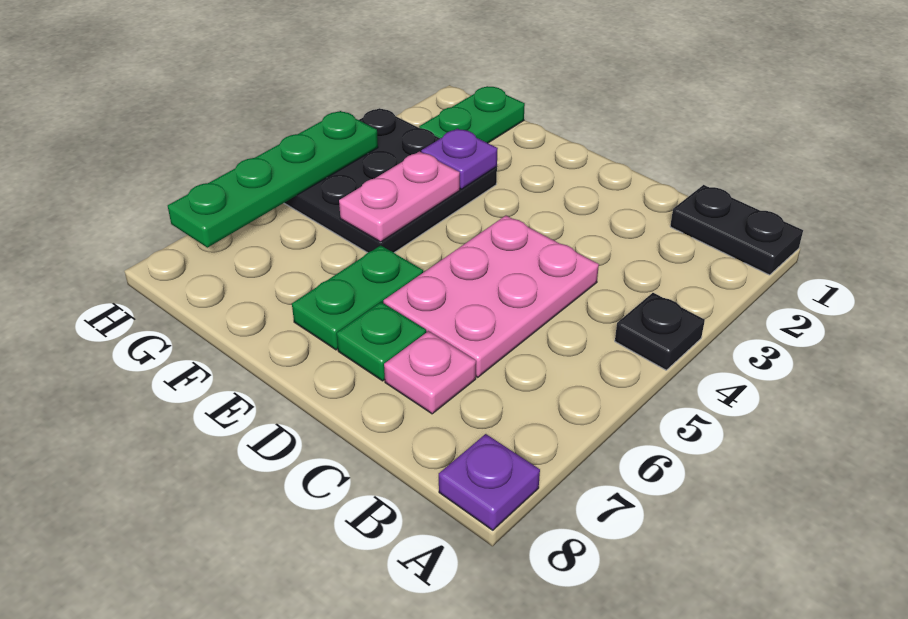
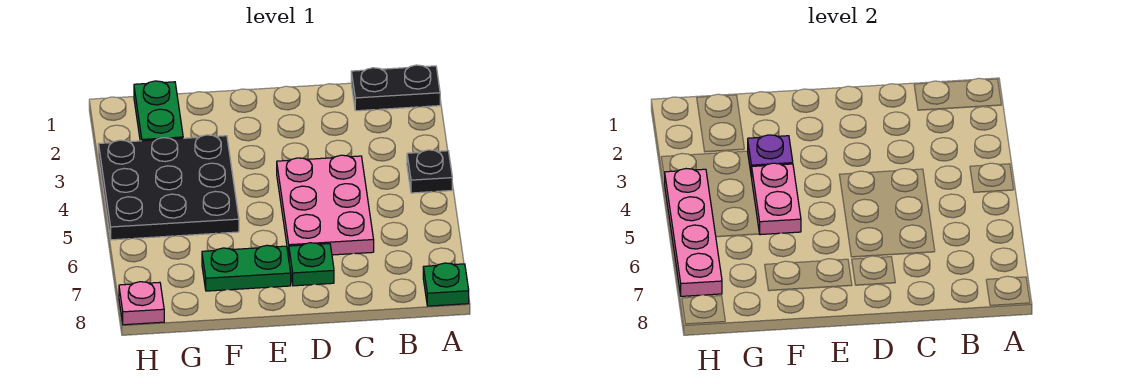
purple plate A8 level 1 -> green plate A8 level 1
pink plate C7 level 1 -> pink plate H8 level 1
green plate E6:E7 level 1 -> green plate E7:F7 level 1
green plate H4:H7 level 2 -> pink plate H4:H7 level 2

